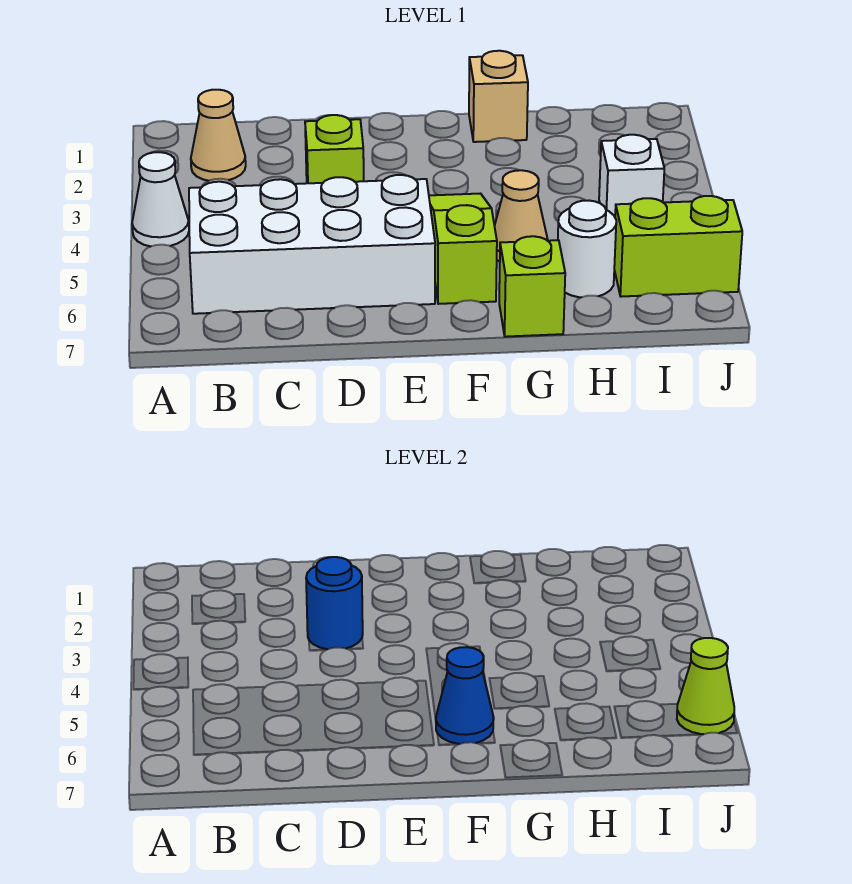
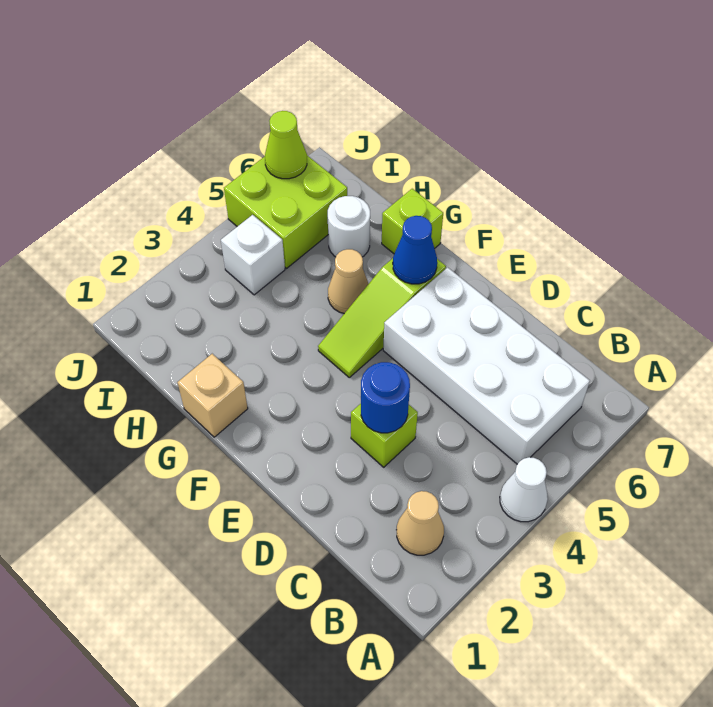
lime brick I6:J6 level 1 -> lime brick I5:J6 level 1

